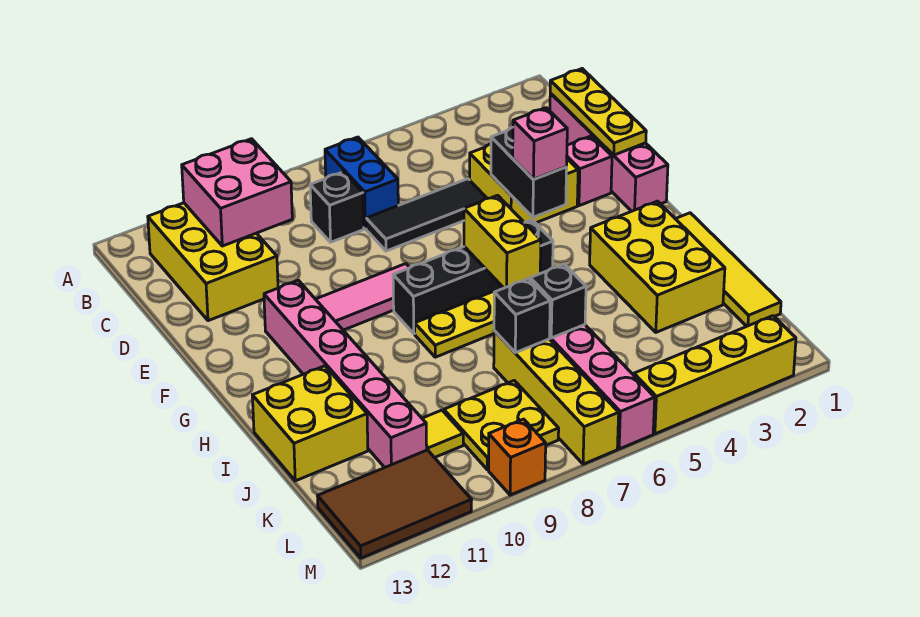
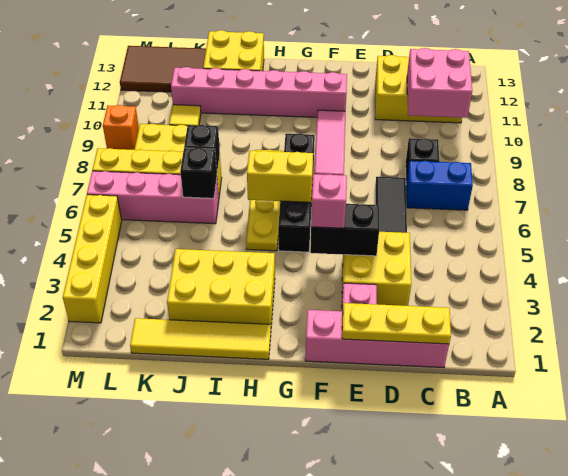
brown tile L11:M13 level 1 -> brown tile K12:M13 level 1

